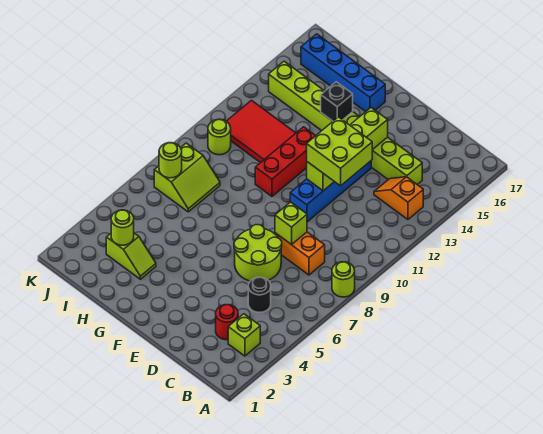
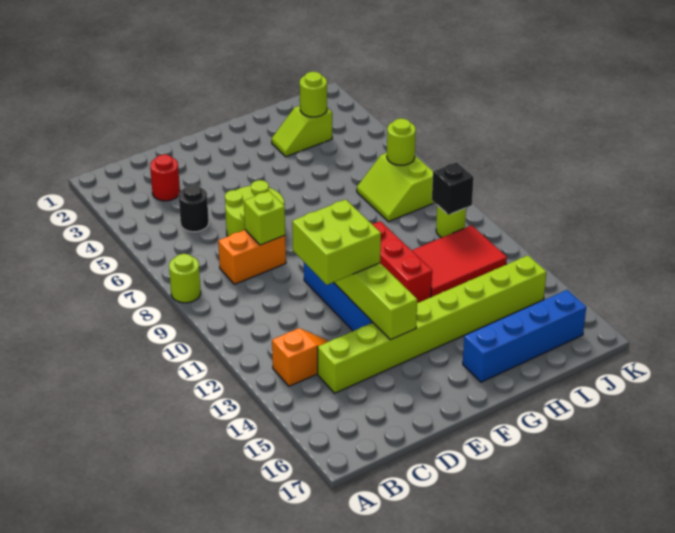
lime brick B3 level 1 -> none
black brick G14 level 2 -> black brick J10 level 2

